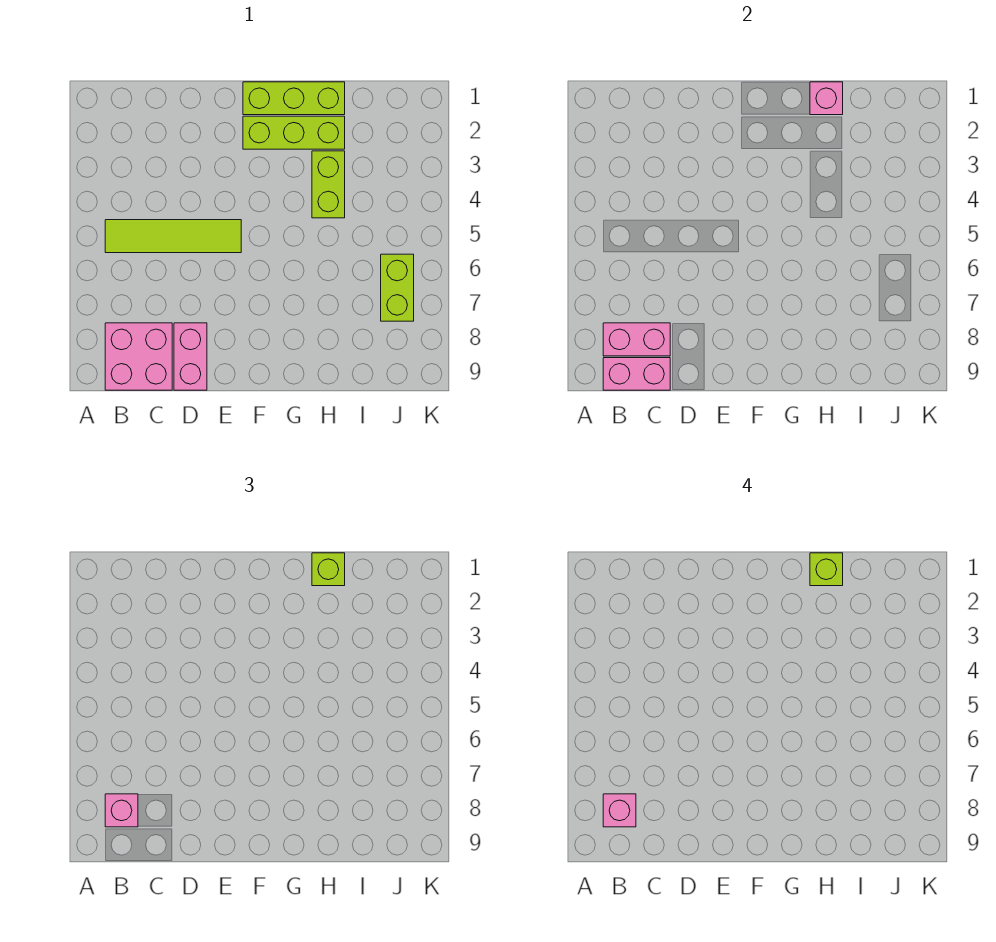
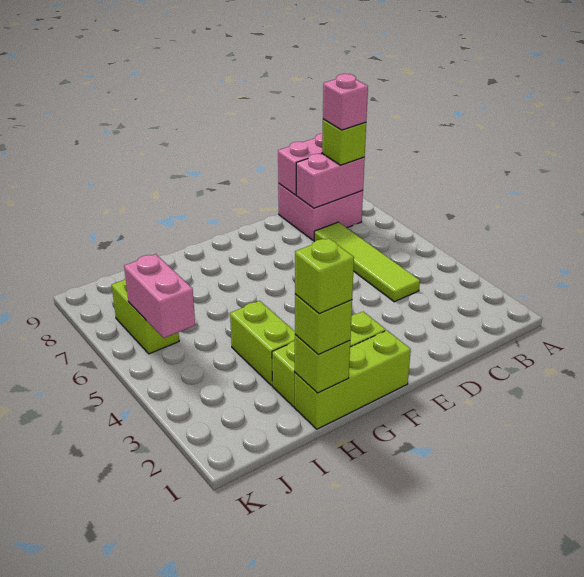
lime tile B5:E5 level 1 -> lime tile C4:C7 level 1
pink brick B8 level 3 -> lime brick B8 level 3
pink brick D8:D9 level 1 -> pink brick J5:J6 level 2
pink brick H1 level 2 -> lime brick H1 level 2

